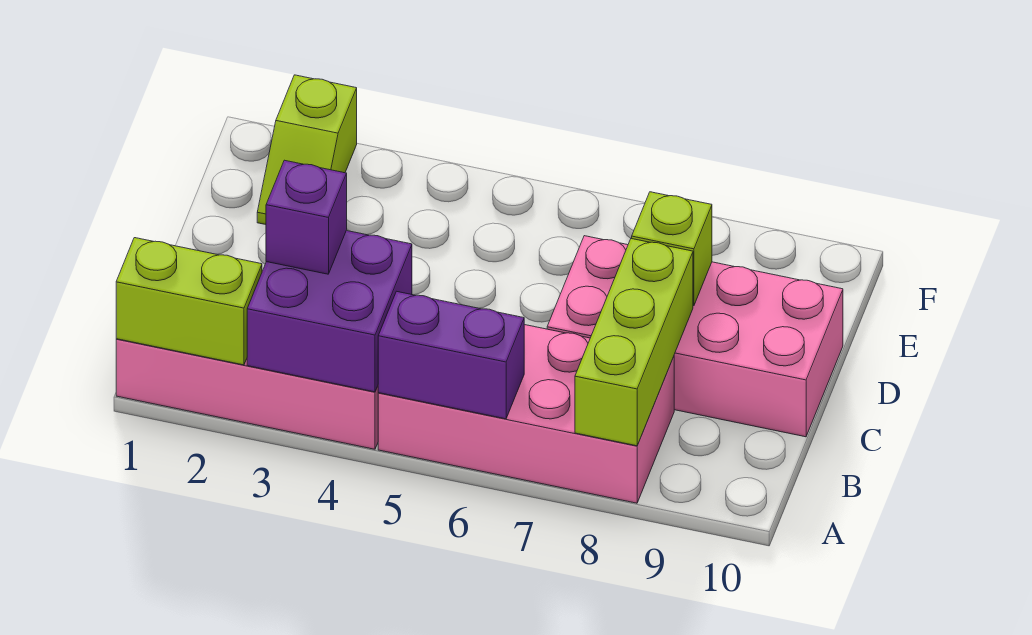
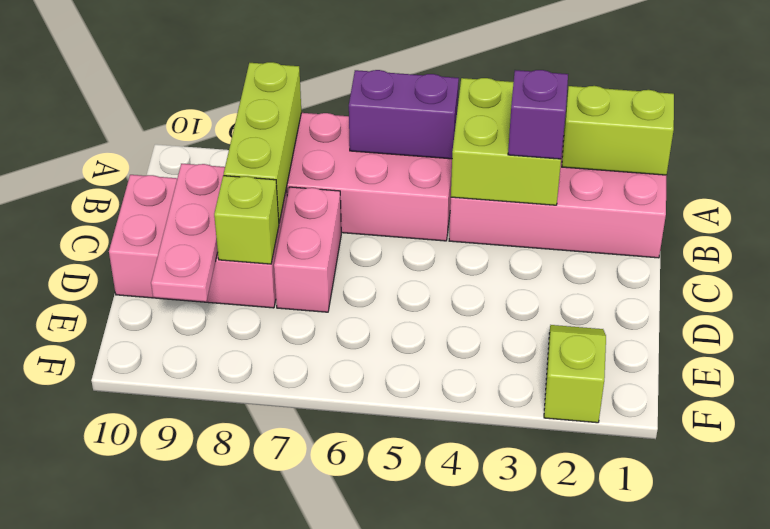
purple brick A3:B4 level 2 -> lime brick A3:B4 level 2
none -> pink plate C9:E9 level 2

